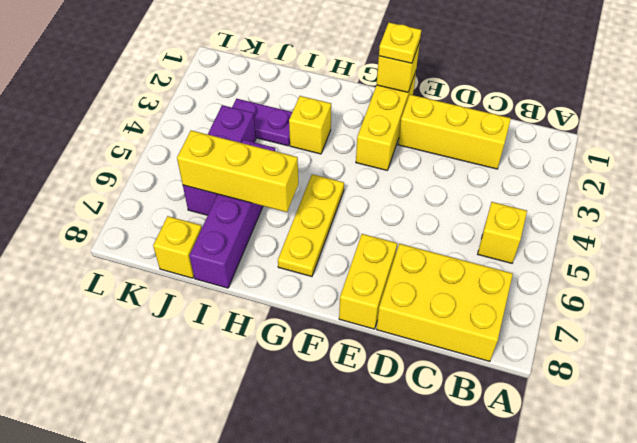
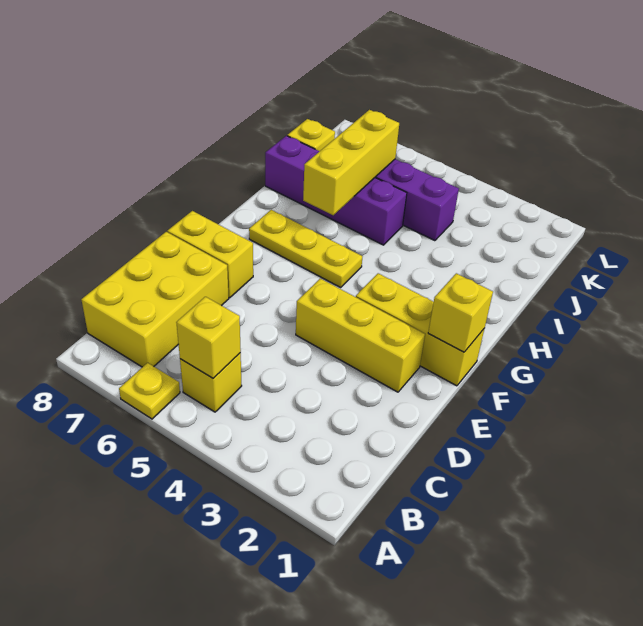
yellow brick C2:E2 level 1 -> yellow brick E2:E4 level 1
yellow plate F1 level 3 -> yellow plate A6 level 1
yellow brick H3 level 1 -> yellow brick B5 level 2
purple plate I3:J3 level 1 -> none

